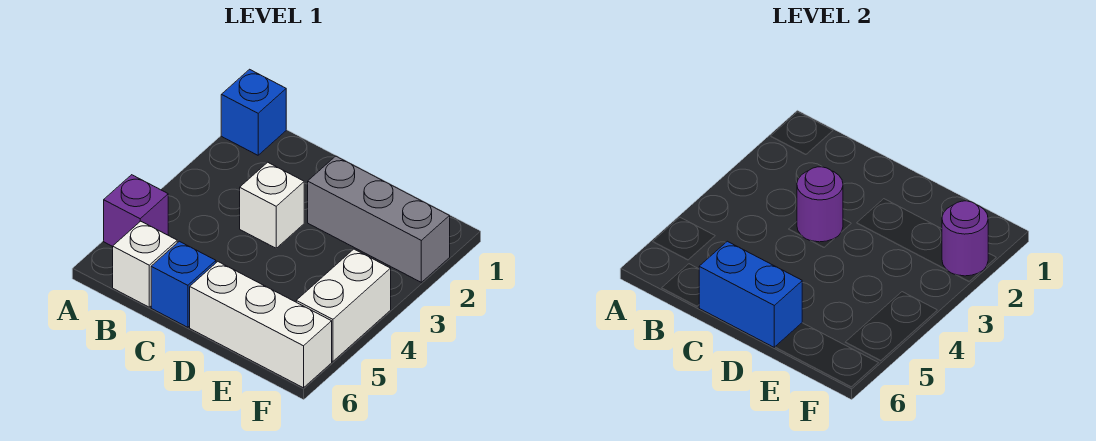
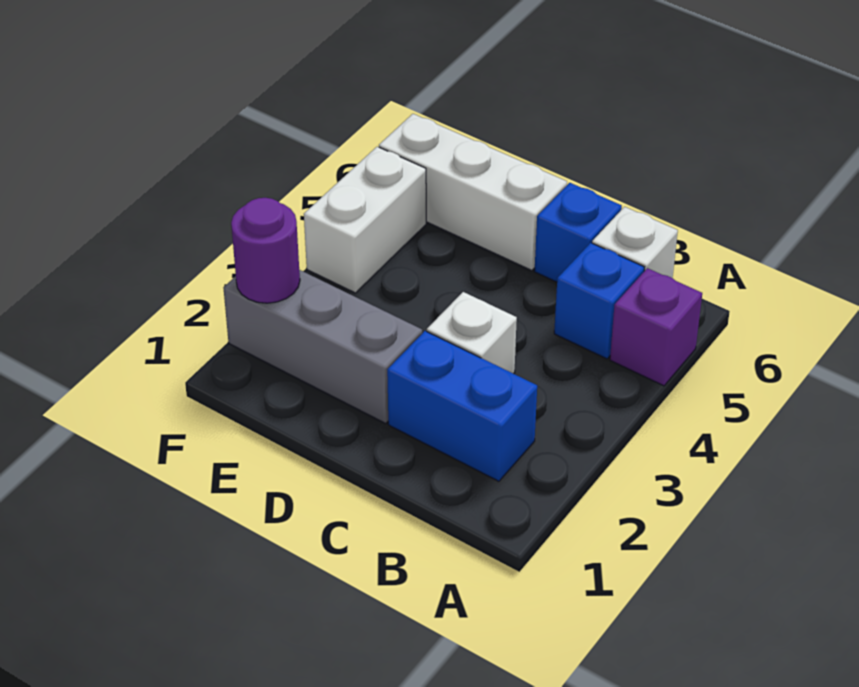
blue brick A1 level 1 -> blue brick B5 level 1
purple round brick C3 level 2 -> none
blue brick C6:D6 level 2 -> blue brick B2:C2 level 1

